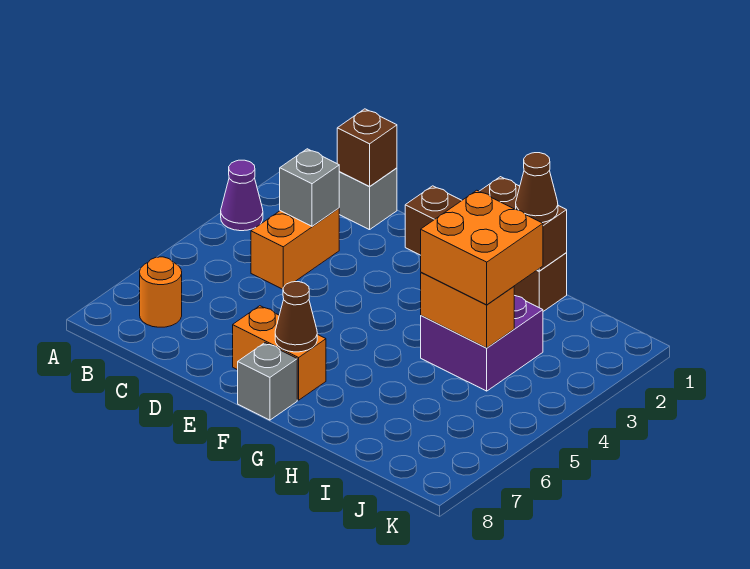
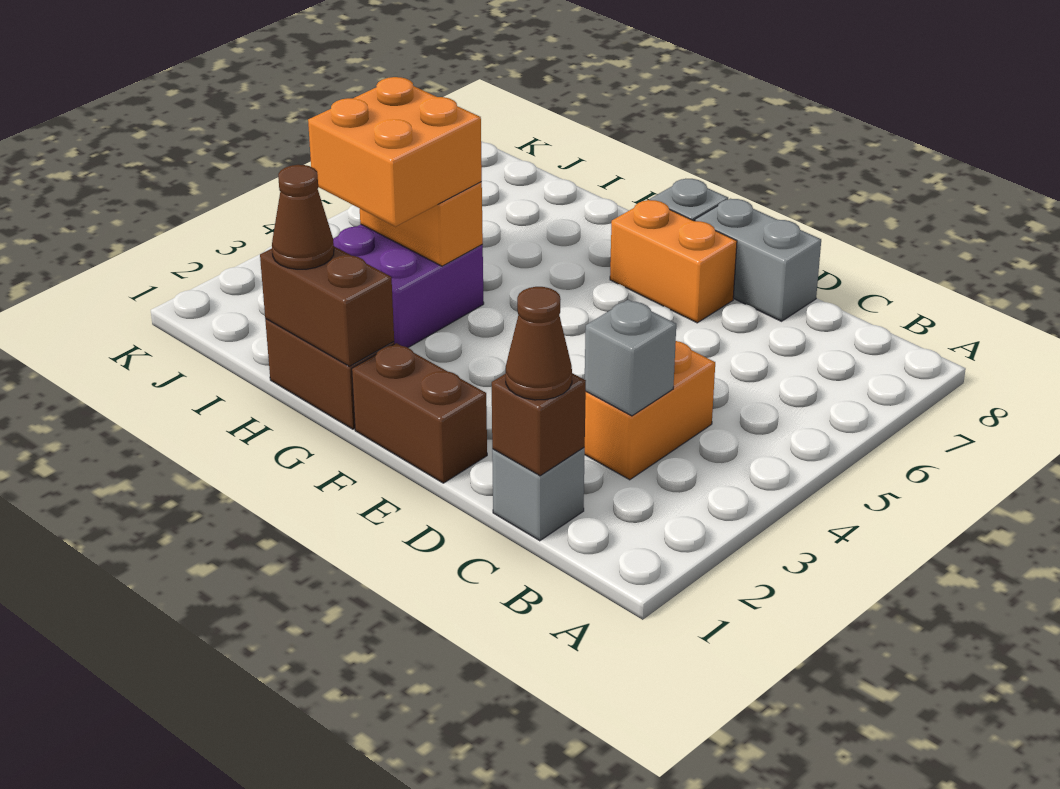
purple cone A3 level 1 -> none
orange round brick B7 level 1 -> none
none -> grey brick D8:E8 level 1
brown cone F7 level 2 -> brown cone C1 level 3

